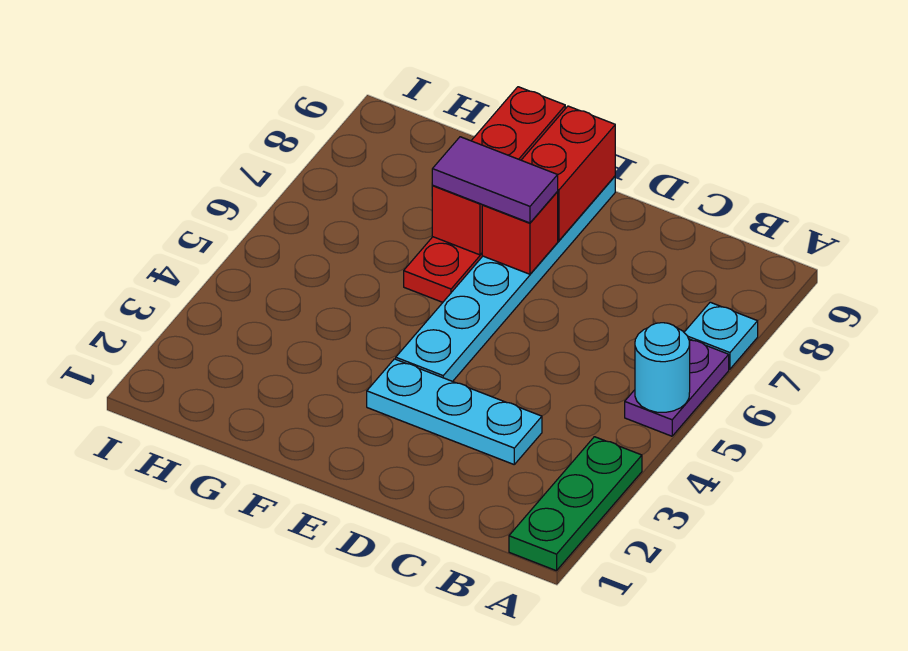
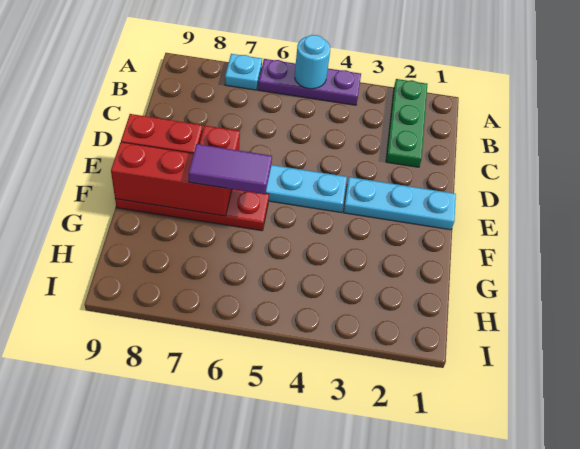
green plate A1:A3 level 1 -> green plate A2:C2 level 1
purple plate A5:A6 level 1 -> purple plate A4:A6 level 1
cyan plate C3:E3 level 1 -> cyan plate E1:E3 level 1
purple tile E7:F7 level 3 -> purple tile F6:F7 level 3

